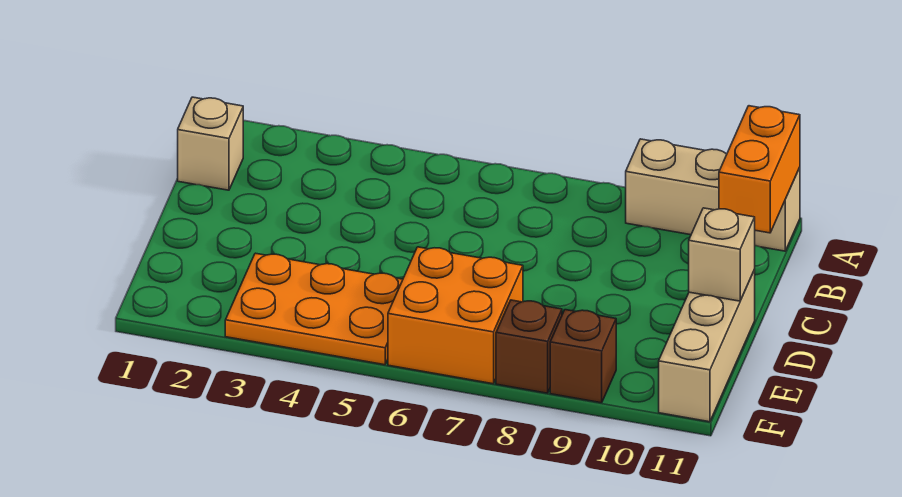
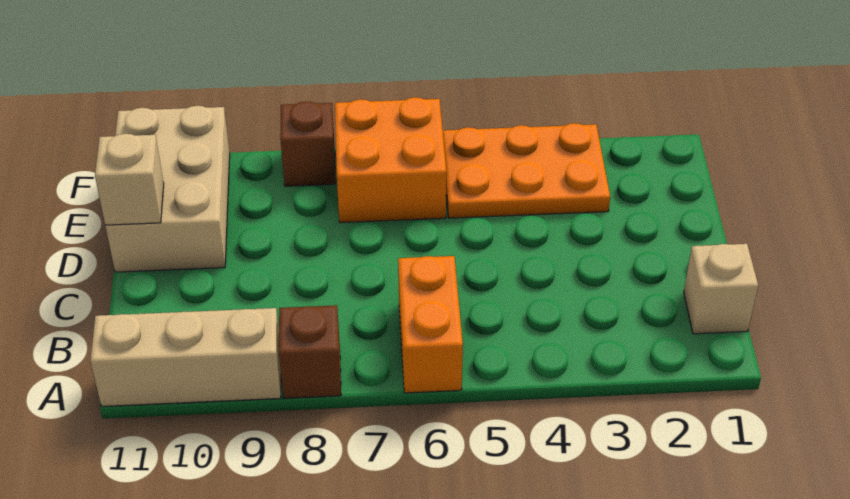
orange brick A11:B11 level 2 -> orange brick A6:B6 level 1
tan brick D11:F11 level 1 -> tan brick D10:F11 level 1
brown brick F9 level 1 -> brown brick A8 level 1

